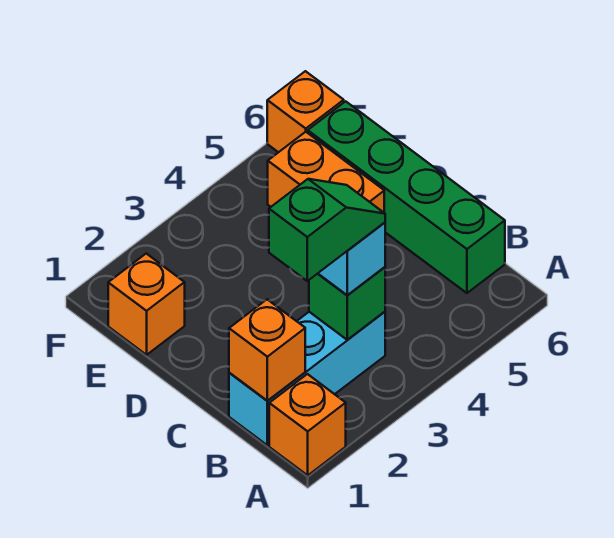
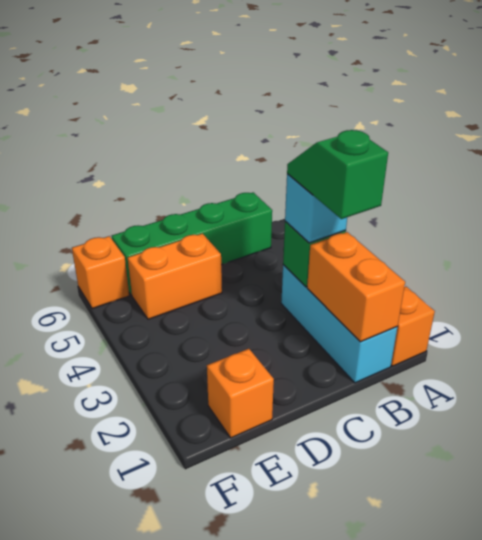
orange brick B1 level 2 -> orange brick B1:B2 level 2

